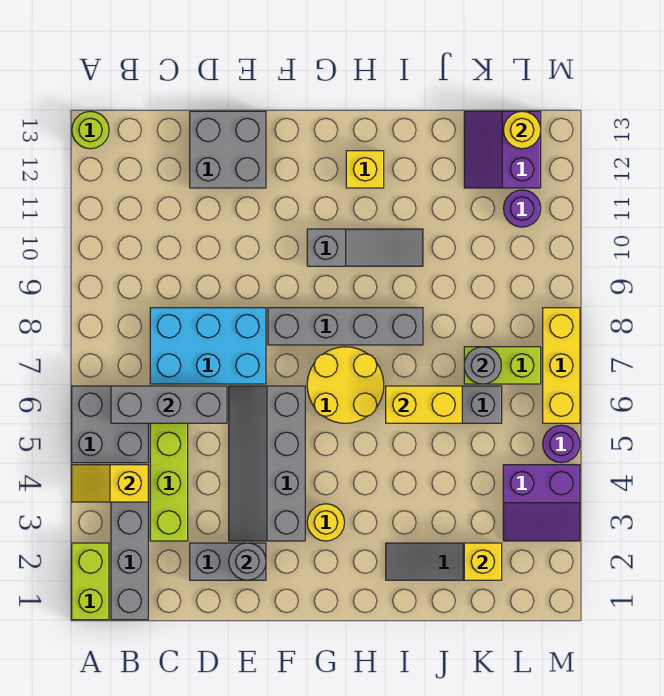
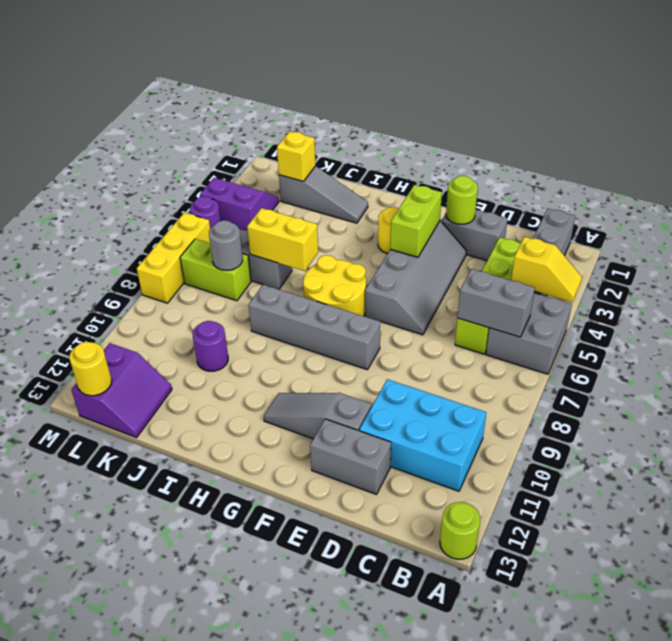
lime brick A1:A2 level 1 -> lime brick F3:F4 level 2
grey brick B6:D6 level 2 -> grey brick B6:C6 level 2
cyan brick C7:E8 level 1 -> cyan brick B10:D11 level 1
grey brick D12:E13 level 1 -> grey brick D12:E12 level 1
grey round brick E2 level 2 -> lime round brick E2 level 2
grey slope G10:I10 level 1 top G -> grey slope E11:G11 level 1 top E
yellow brick H12 level 1 -> none
purple round brick L11 level 1 -> purple round brick J10 level 1

